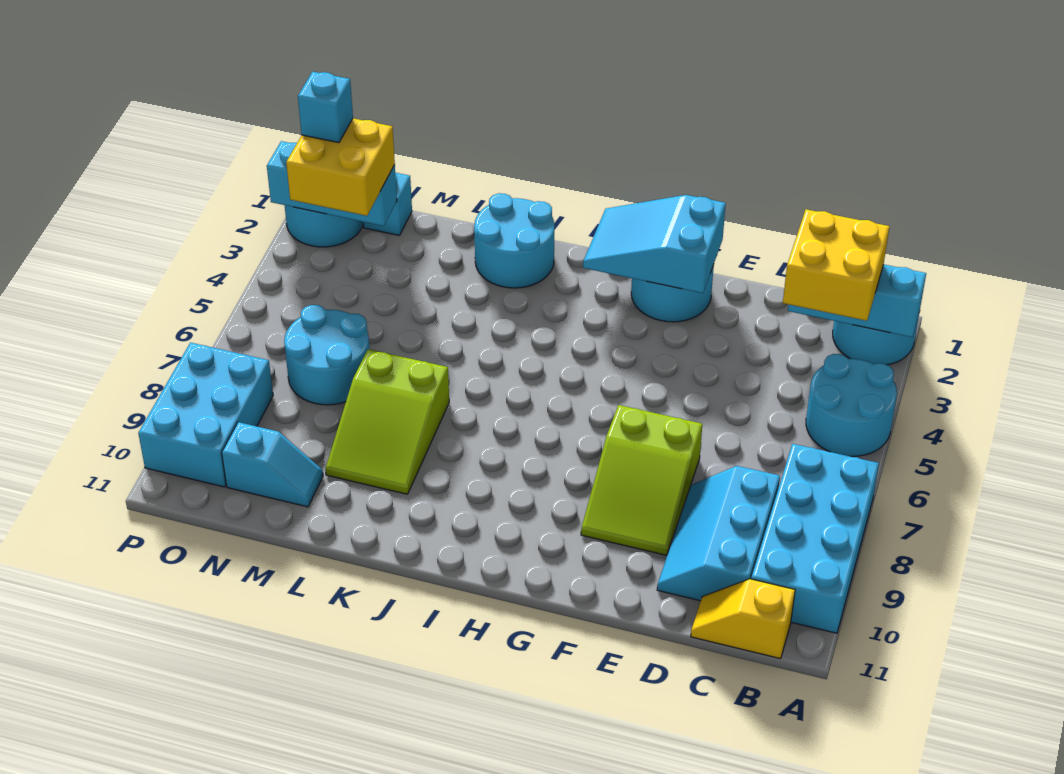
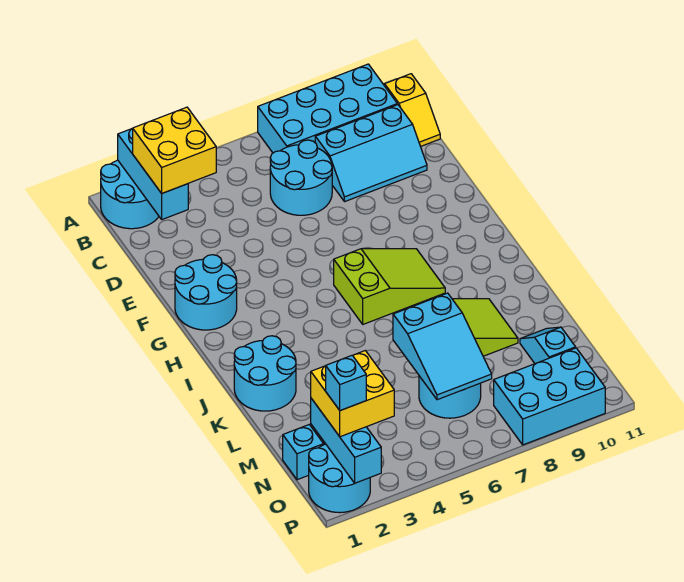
cyan round brick A4:B5 level 1 -> cyan round brick C6:D7 level 1
lime slope E7:F9 level 1 top 7 -> lime slope H6:I8 level 1 top 6
cyan slope F1:H2 level 2 top F -> cyan slope L6:N7 level 2 top L

